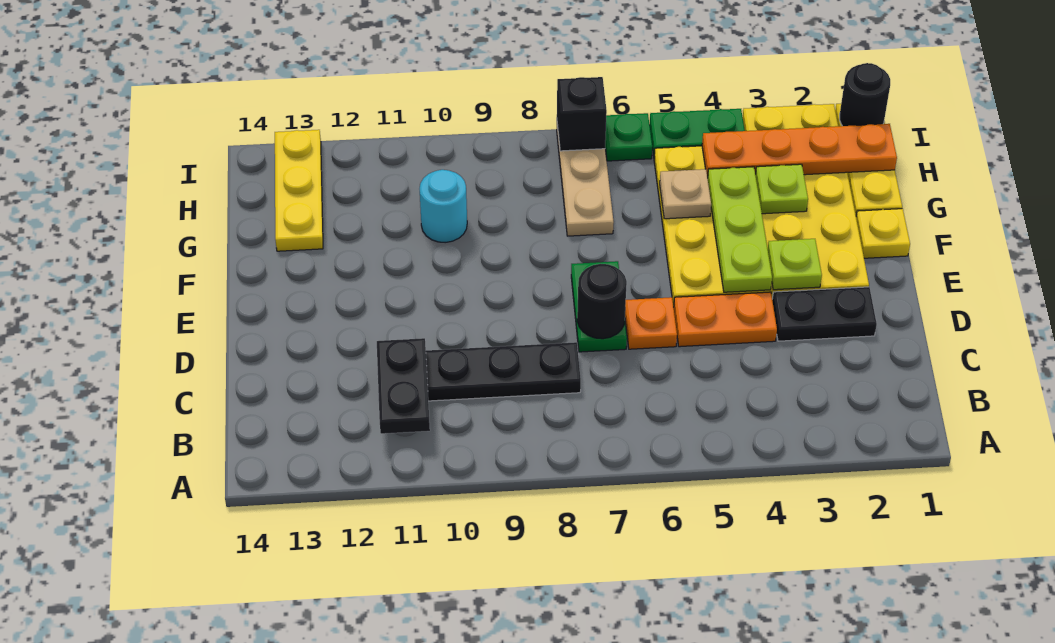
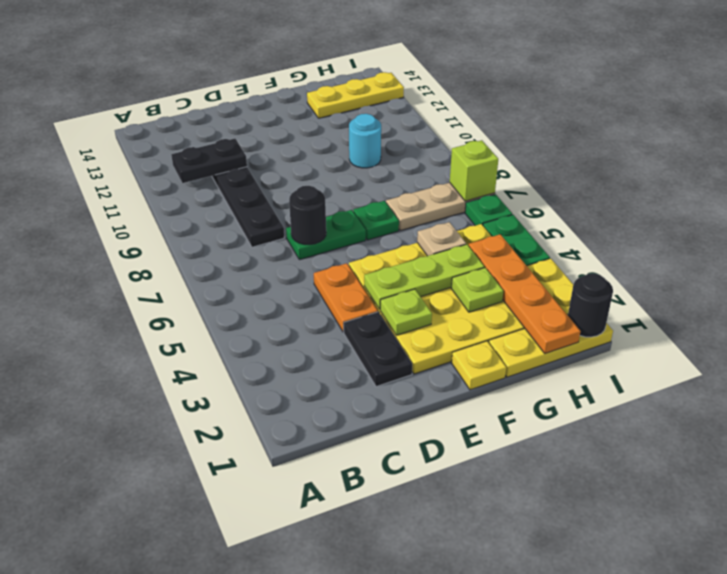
orange plate D6 level 1 -> none
none -> green plate F7 level 1
black brick I7 level 2 -> lime brick I7 level 2

